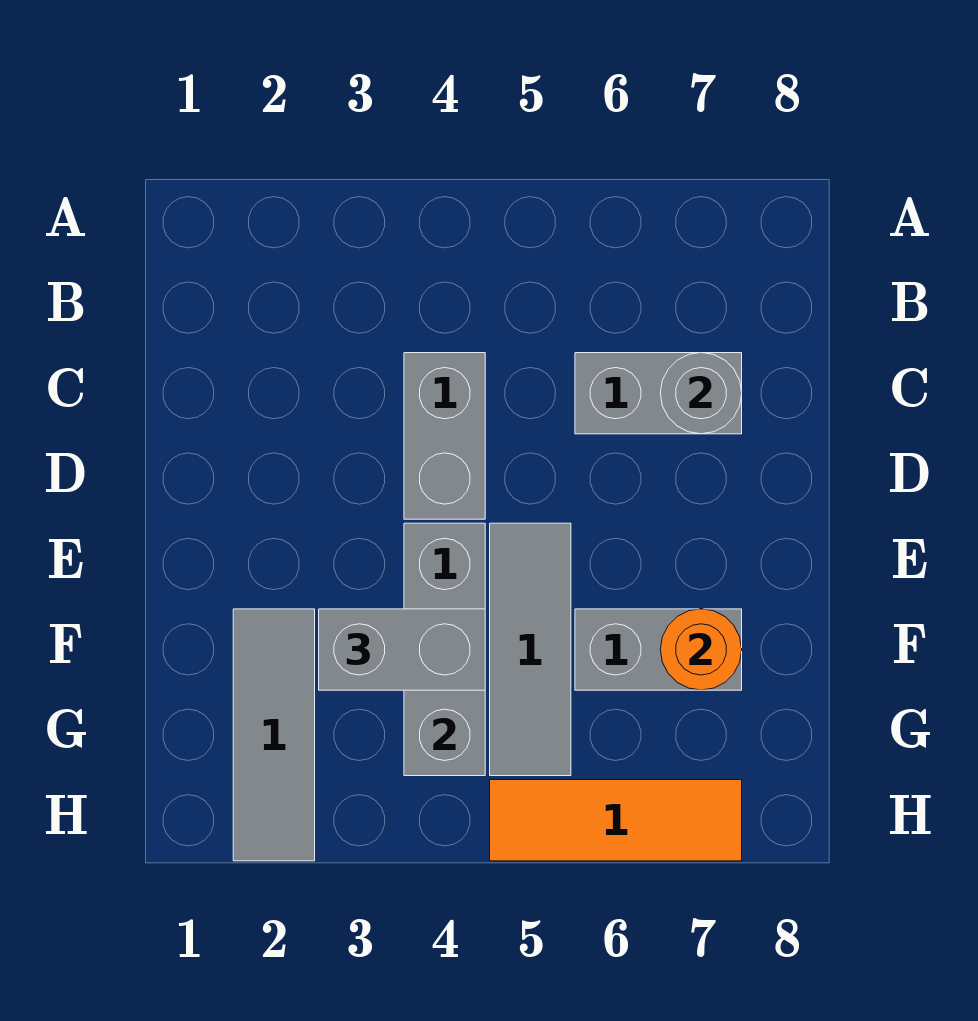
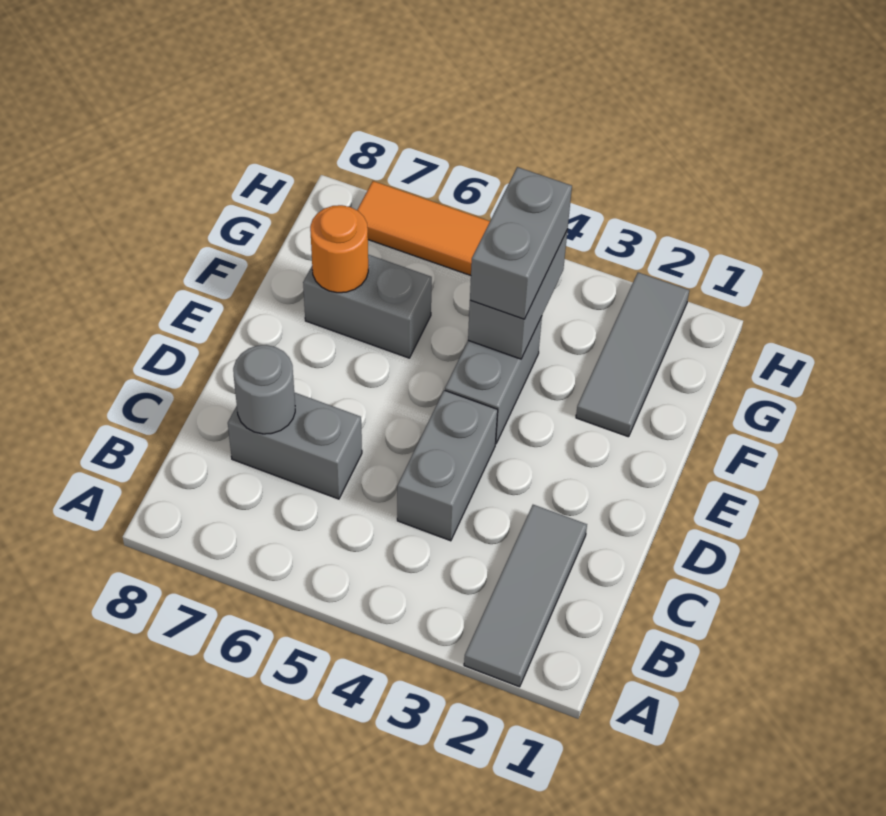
grey tile E5:G5 level 1 -> grey tile A2:C2 level 1
grey brick F3:F4 level 3 -> grey brick F4:G4 level 3

